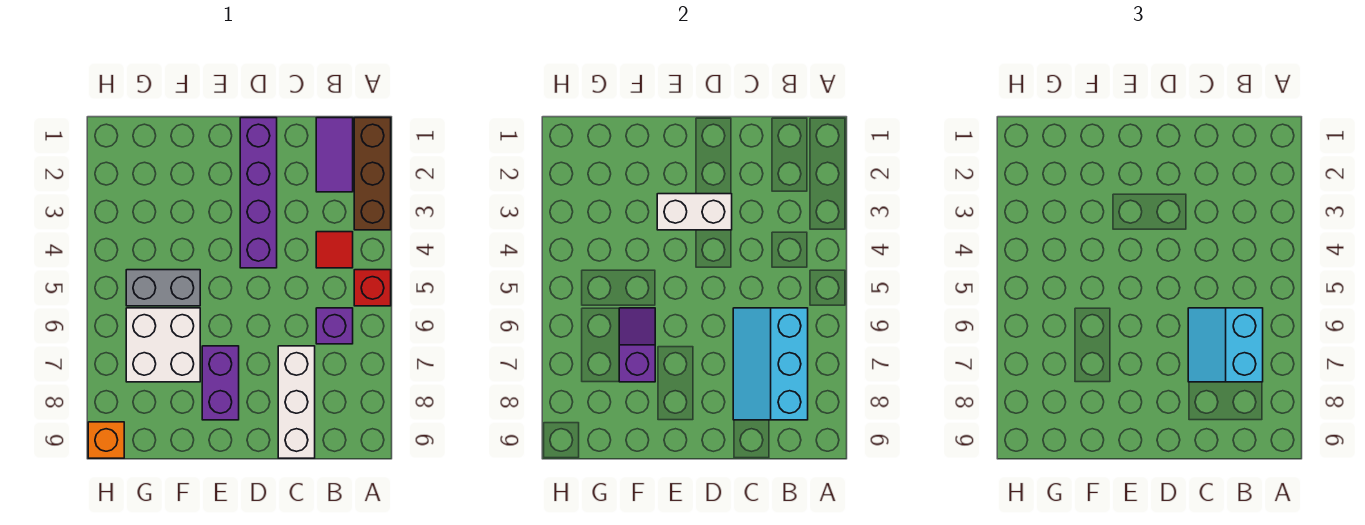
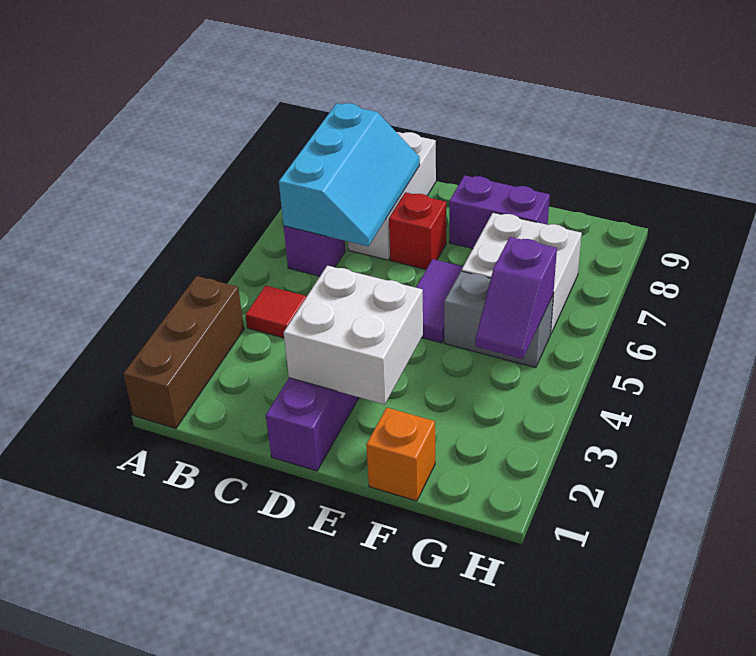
red brick A5 level 1 -> red brick D7 level 1
purple tile B1:B2 level 1 -> purple tile E5:E6 level 1
cyan slope B6:C7 level 3 top B -> none
white brick D3:E3 level 2 -> white brick D2:E3 level 2
purple brick E7:E8 level 1 -> purple brick E8:F8 level 1
purple slope F6:F7 level 2 top 7 -> purple slope G4:G5 level 2 top 5
orange brick H9 level 1 -> orange brick F1 level 1

